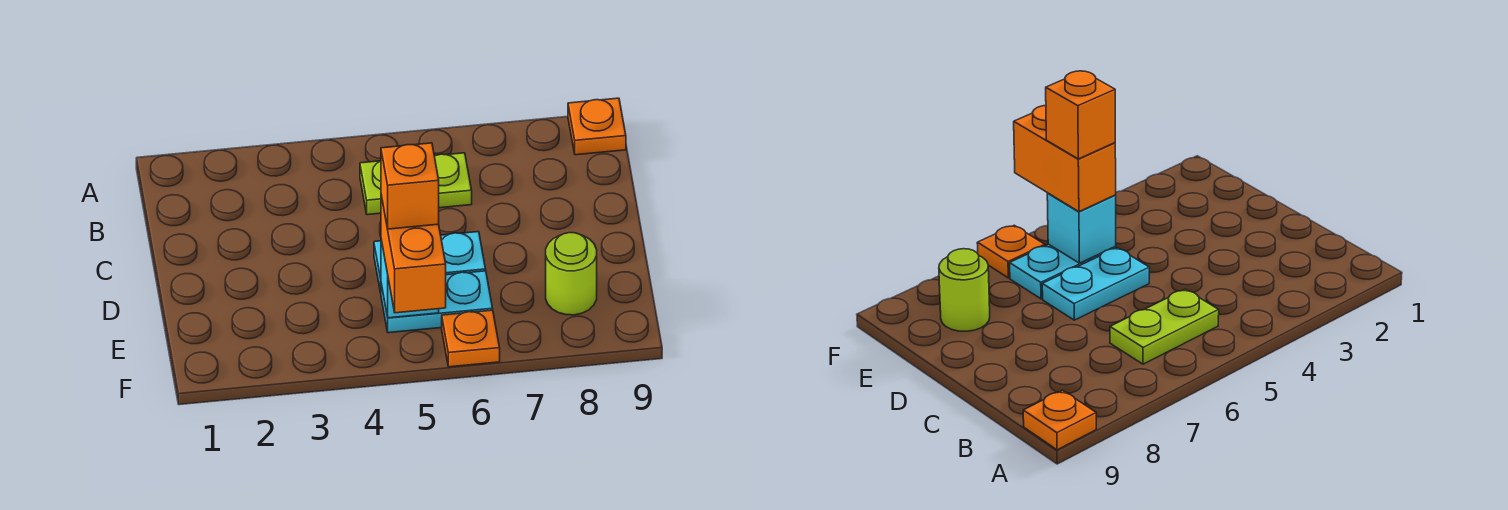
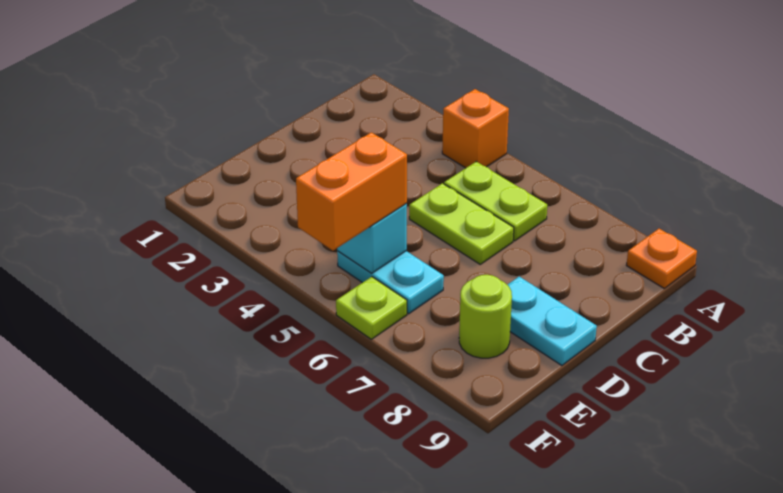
none -> lime plate C5:C6 level 1
cyan plate D5:D6 level 1 -> cyan plate D8:D9 level 1
orange brick E5 level 4 -> orange brick A4 level 1
orange plate F6 level 1 -> lime plate F6 level 1

